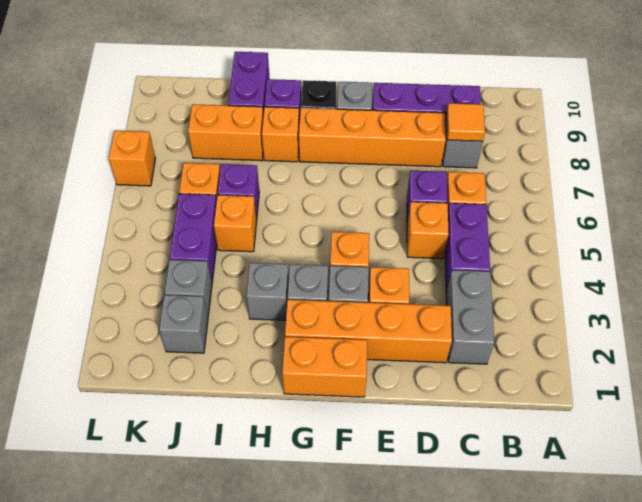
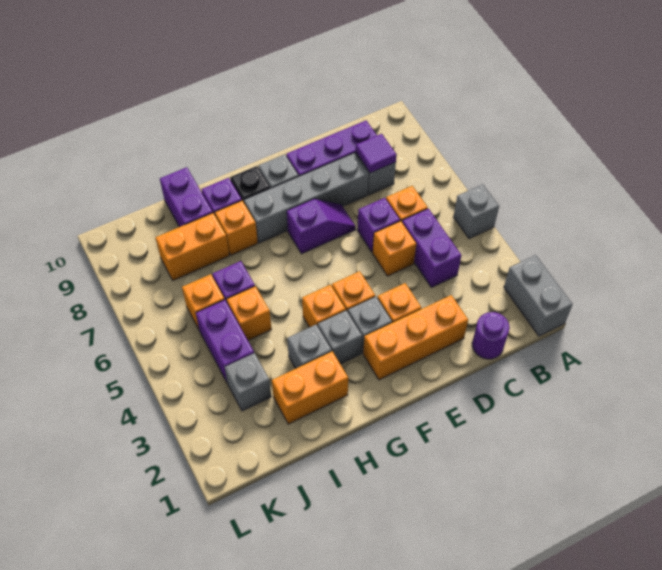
none -> purple round brick C1 level 1
grey brick C2:C3 level 1 -> grey brick A1:A2 level 1
orange tile C8 level 2 -> purple tile C8 level 2
orange brick D2:G2 level 1 -> orange brick D2:F2 level 1
orange brick D8:G8 level 1 -> grey brick D8:G8 level 1
none -> purple slope E7:F7 level 1 top F
orange brick F1:G1 level 1 -> orange brick H2:I2 level 1
grey brick J2 level 1 -> grey brick A5 level 1
orange brick L7 level 1 -> orange brick G4 level 1

